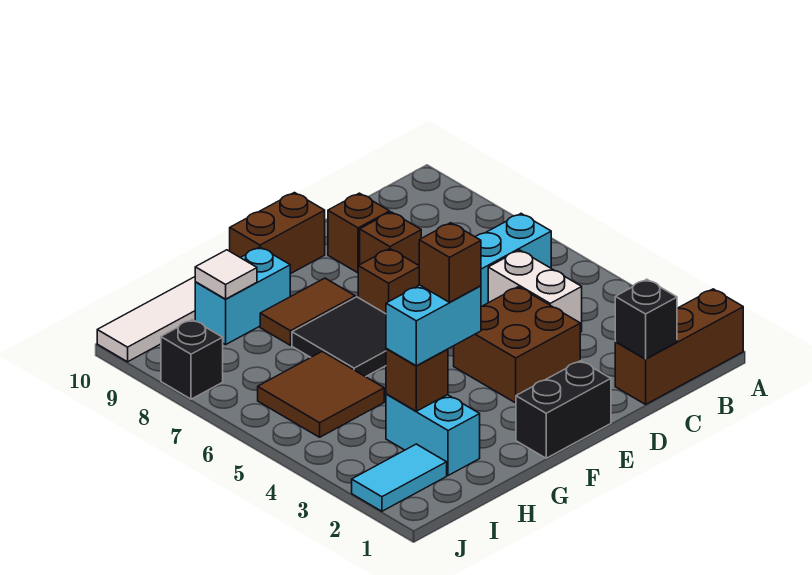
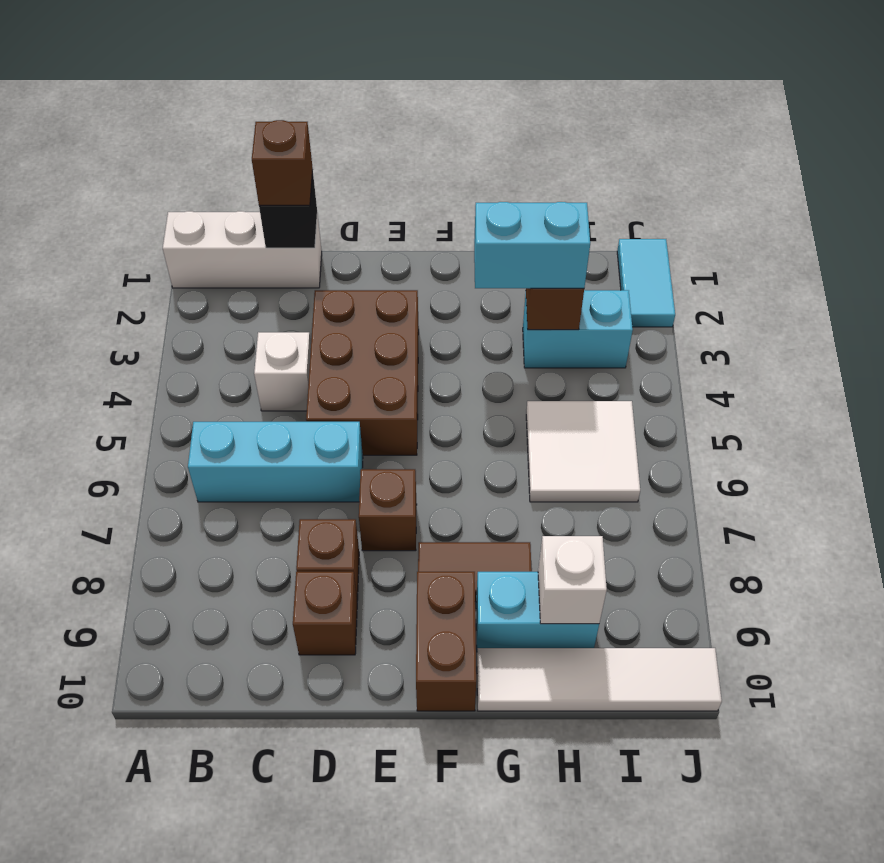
brown brick A1:C1 level 1 -> white brick A1:C1 level 1
white brick C4:C5 level 1 -> white brick C4 level 1
brown brick D3:E4 level 1 -> brown brick D3:E5 level 1
black brick E1:F1 level 1 -> none
brown brick E10:F10 level 1 -> brown brick F9:F10 level 1
black tile F6:G7 level 1 -> none
brown brick G3 level 4 -> brown brick C1 level 3
cyan brick H2:H3 level 1 -> cyan brick H3:I3 level 1
brown tile H5:I6 level 1 -> white tile H5:I6 level 1
white tile H9 level 2 -> white brick H9 level 2
cyan tile I2:J2 level 1 -> cyan tile J1:J2 level 1
black brick J8 level 1 -> none

